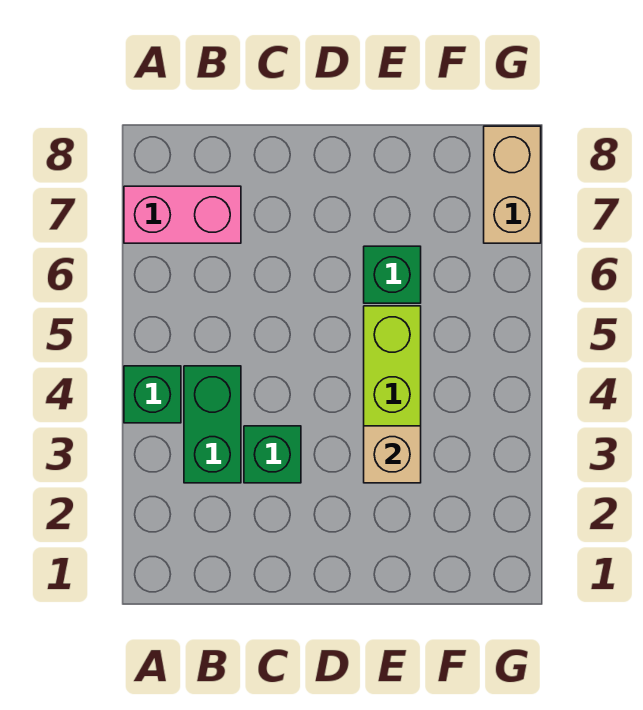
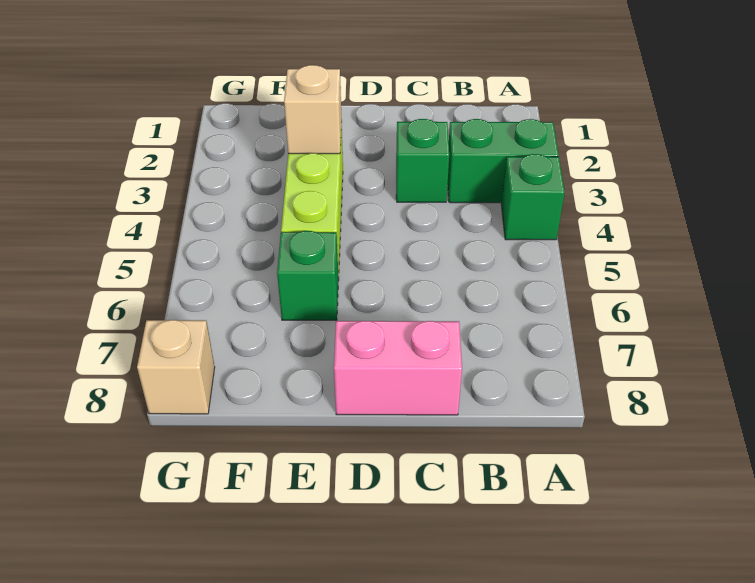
pink brick A7:B7 level 1 -> pink brick C8:D8 level 1
green brick B3:B4 level 1 -> green brick A3:B3 level 1
tan brick G7:G8 level 1 -> tan brick G8 level 1

